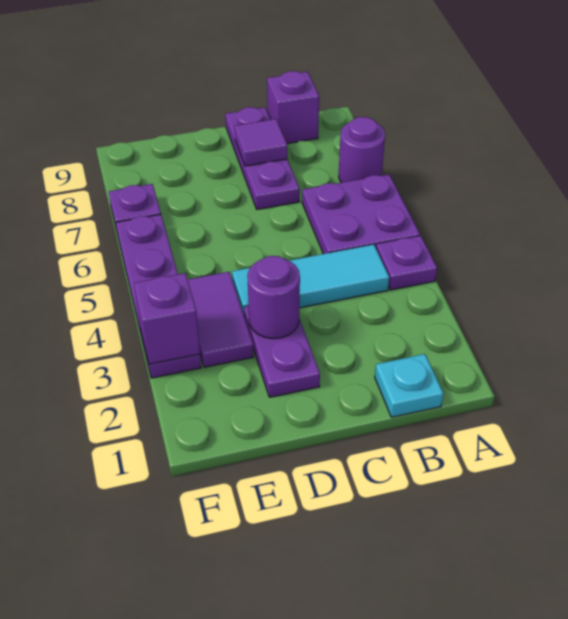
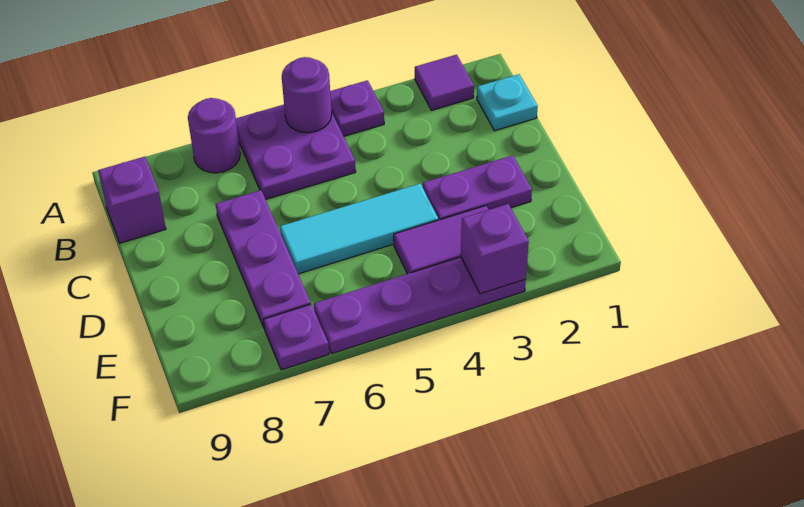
cyan tile B4:D4 level 1 -> cyan tile D4:D6 level 1
purple plate C7:C9 level 1 -> purple plate C7:E7 level 1
purple tile C8 level 2 -> purple tile A2 level 1
purple round brick D3 level 2 -> purple round brick A5 level 2

